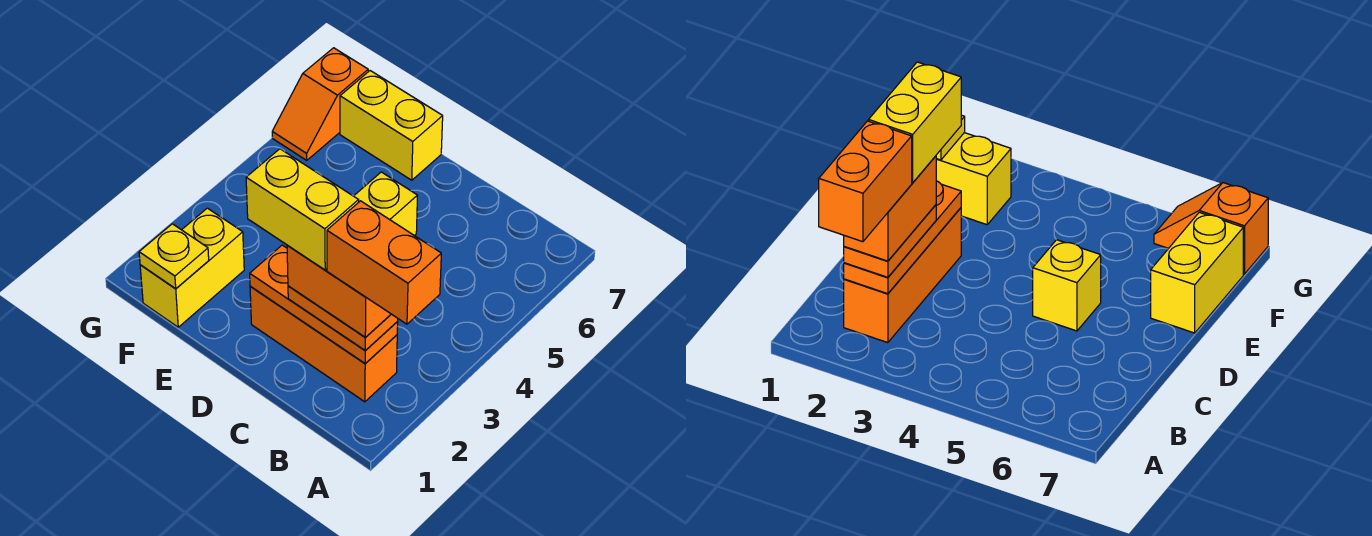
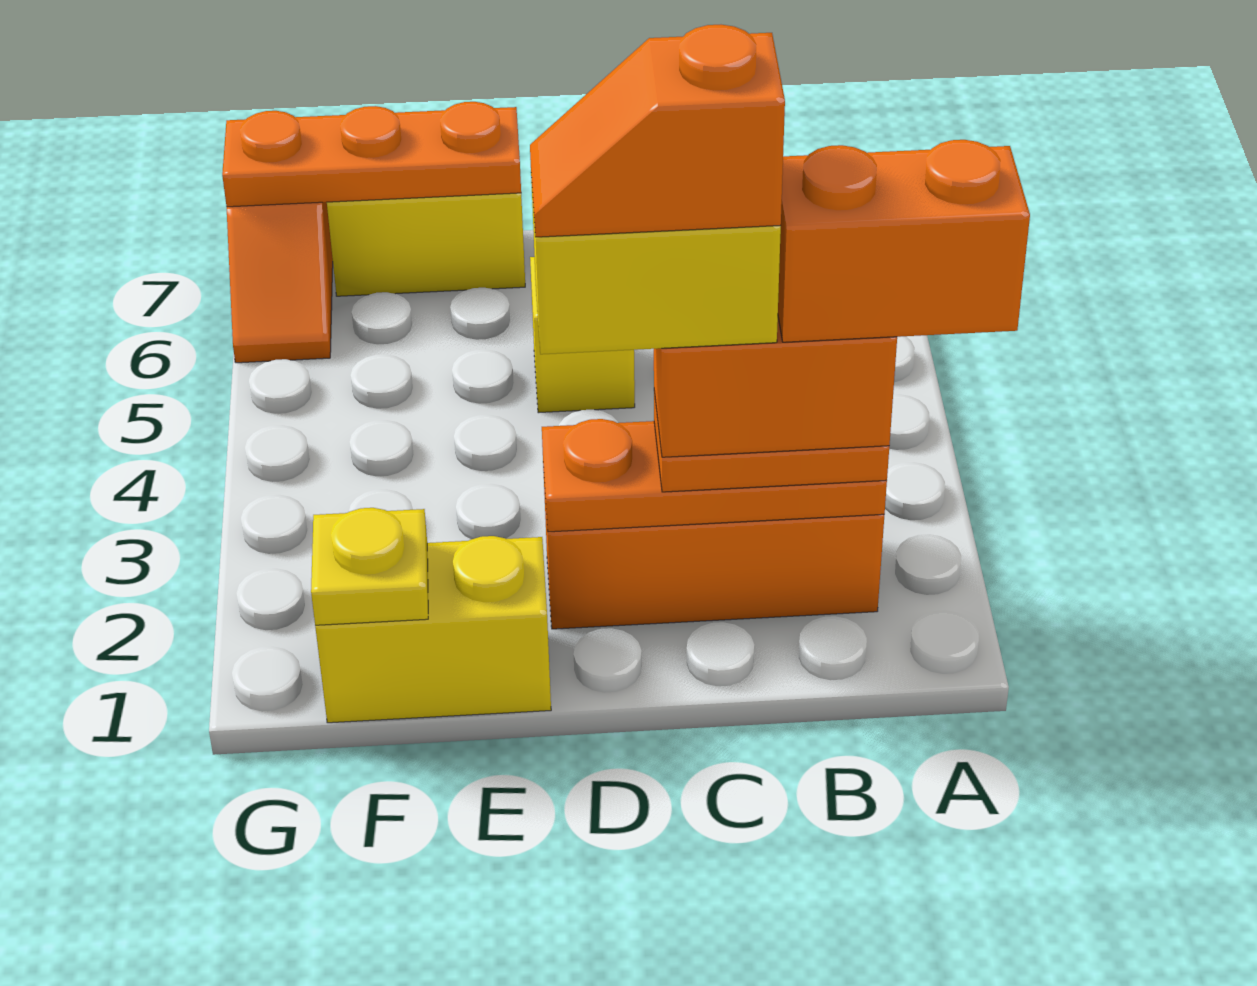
none -> orange slope C2:D2 level 6 top C
none -> orange plate E7:G7 level 2
yellow brick F1:F2 level 1 -> yellow brick E1:F1 level 1

